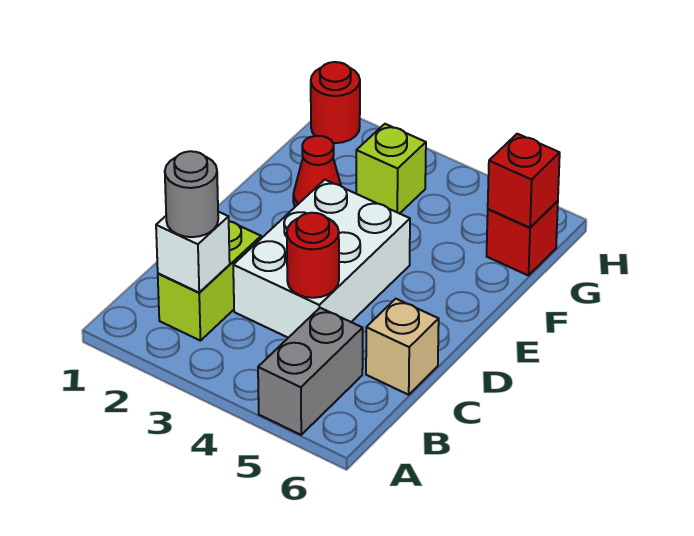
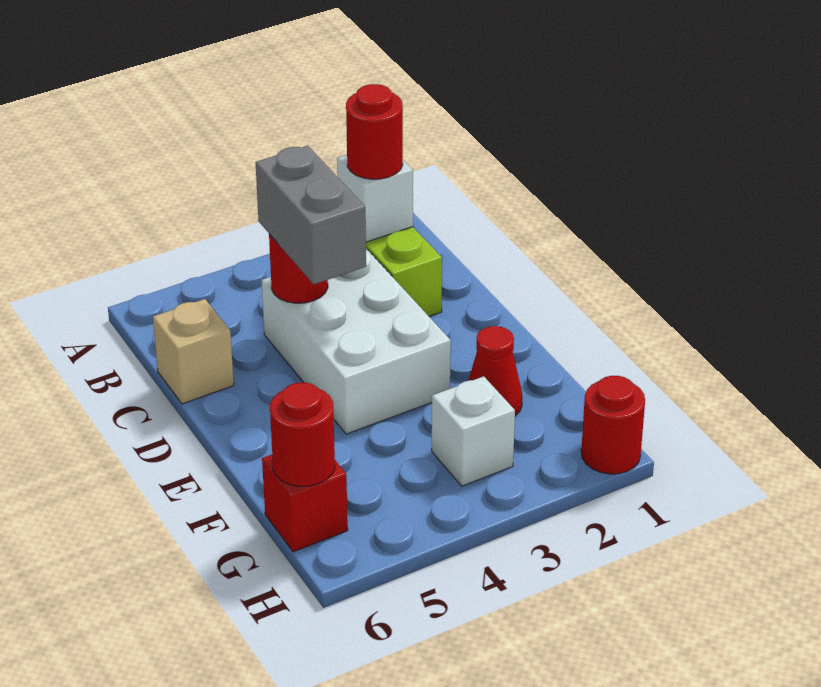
grey brick A5:B5 level 1 -> grey brick C4:D4 level 3
grey round brick B2 level 3 -> red round brick B2 level 3
lime brick G3 level 1 -> white brick G3 level 1
red brick G6 level 2 -> red round brick G6 level 2

